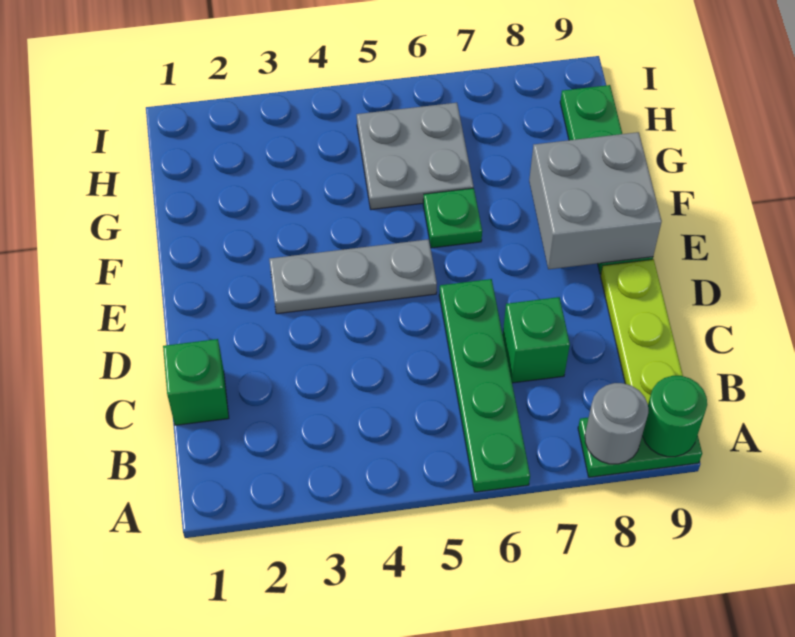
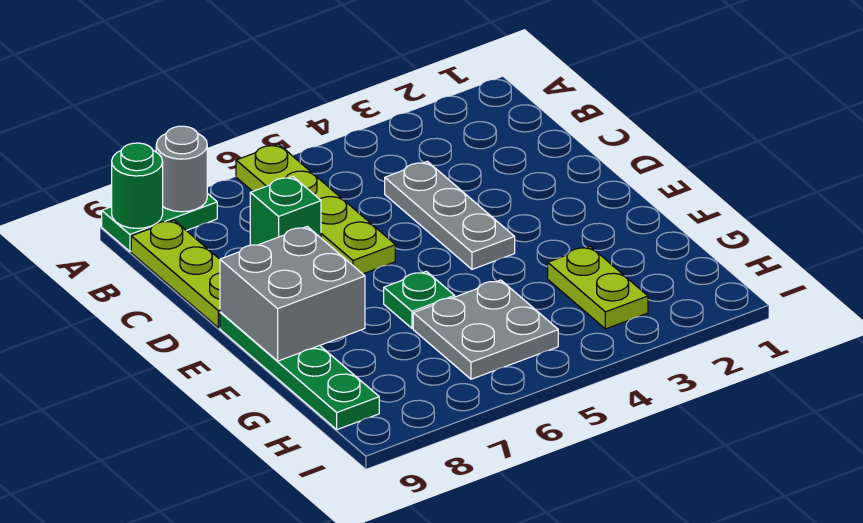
green plate A6:D6 level 1 -> lime plate A6:D6 level 1
green brick C1 level 1 -> none
grey plate E3:E5 level 1 -> grey plate C4:E4 level 1
none -> lime plate G3:H3 level 1

